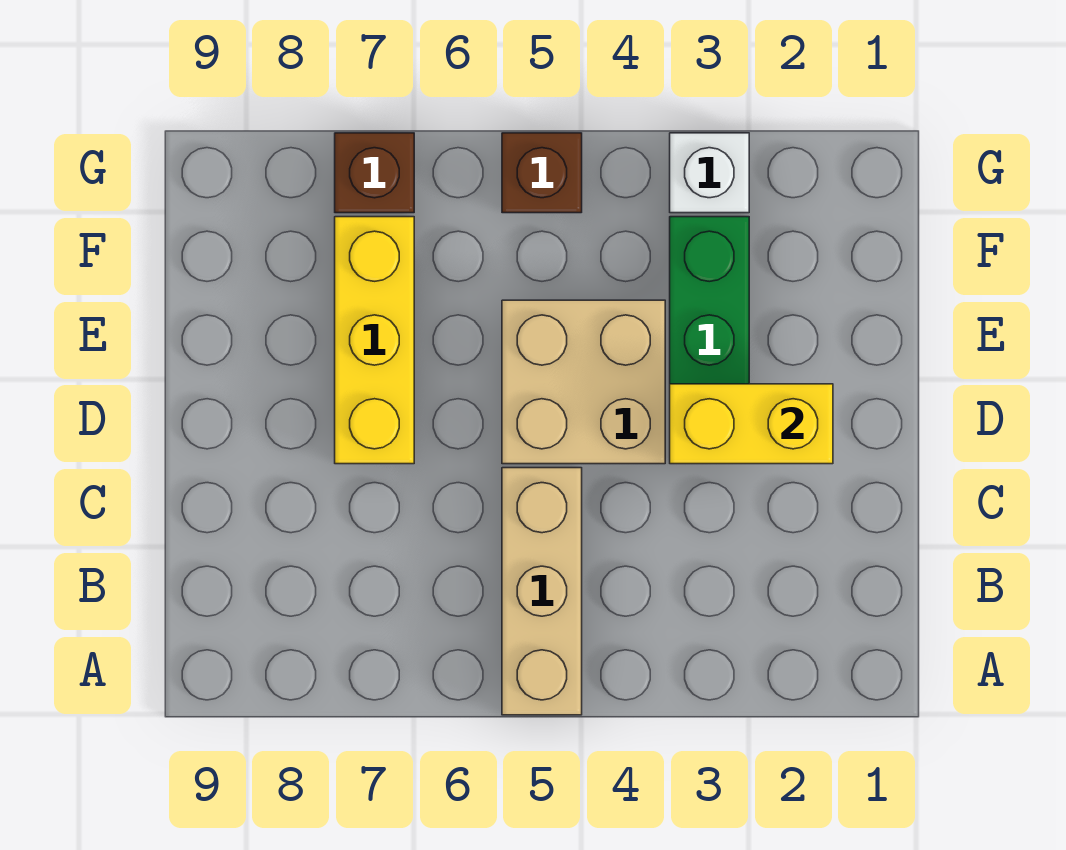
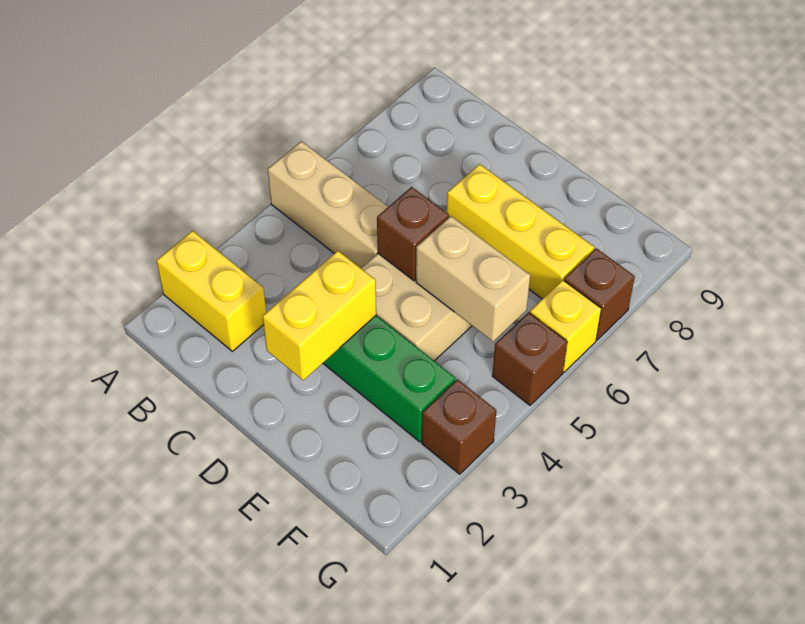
none -> yellow brick A2:B2 level 1
none -> brown brick D5 level 2
none -> tan brick E5:F5 level 2
white brick G3 level 1 -> brown brick G3 level 1
none -> yellow brick G6 level 1

